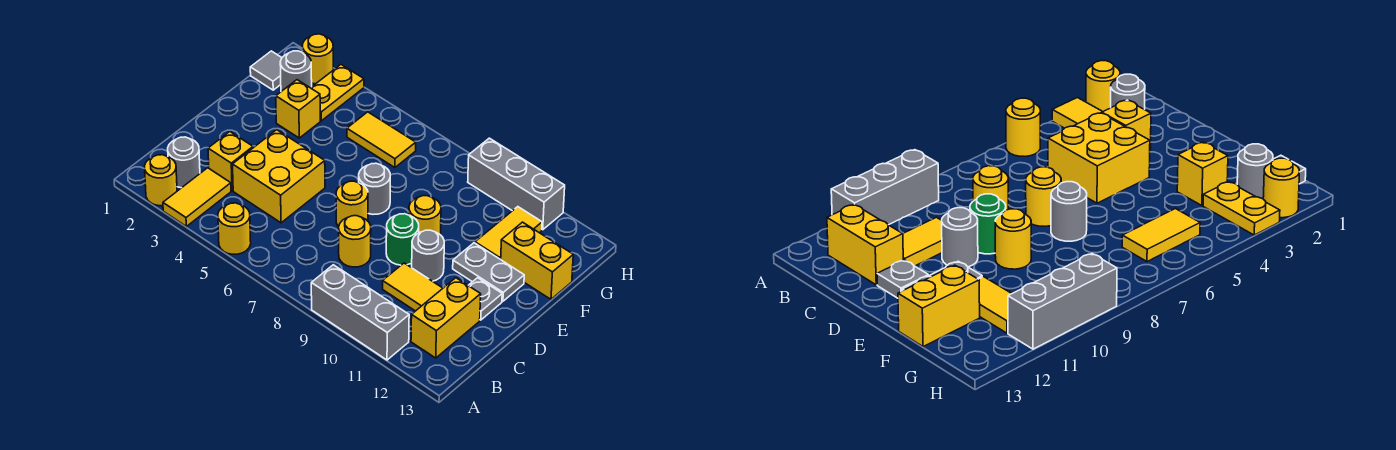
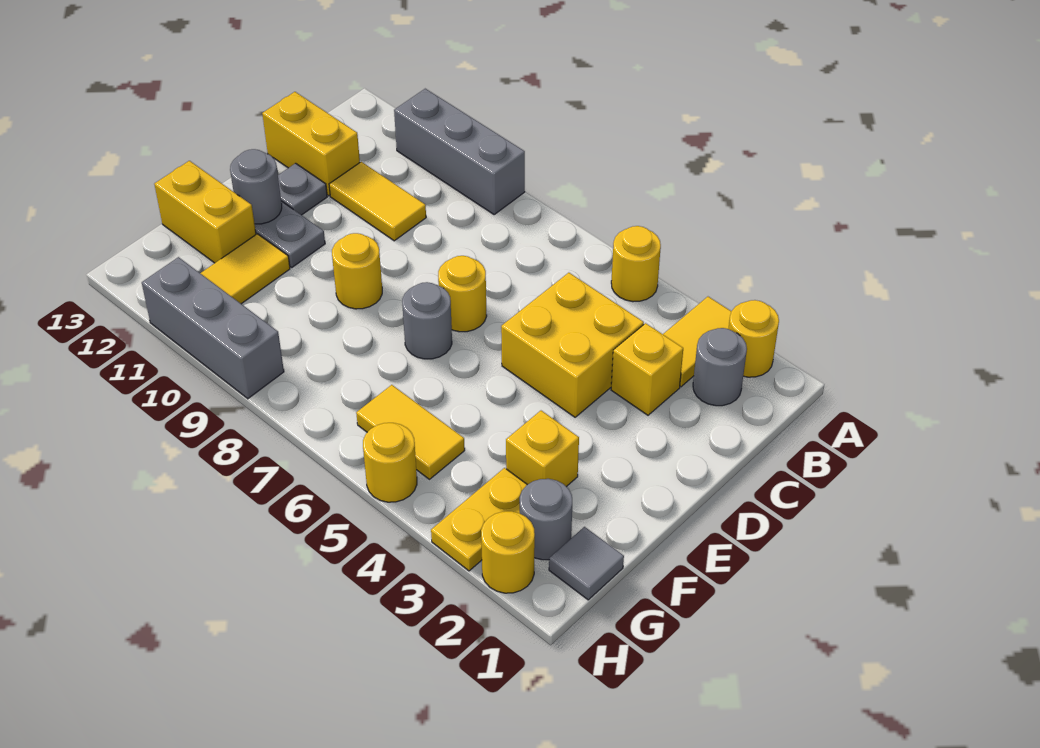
yellow brick B12:C12 level 1 -> yellow brick C12:C13 level 1
yellow round brick C8 level 1 -> yellow round brick H5 level 1
green round brick D9 level 1 -> none
grey round brick D10 level 1 -> grey round brick E12 level 2

